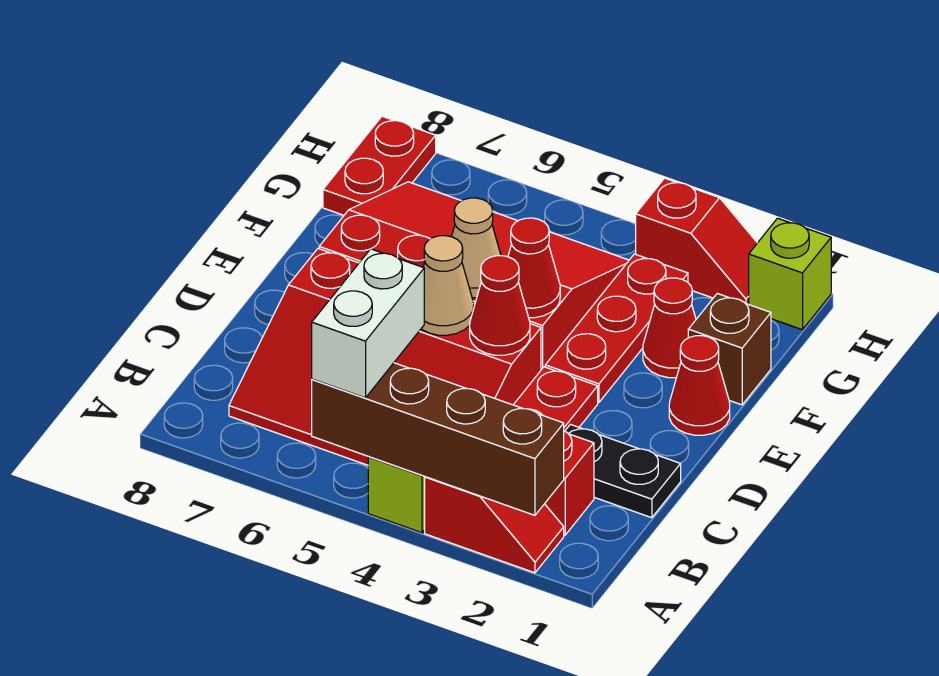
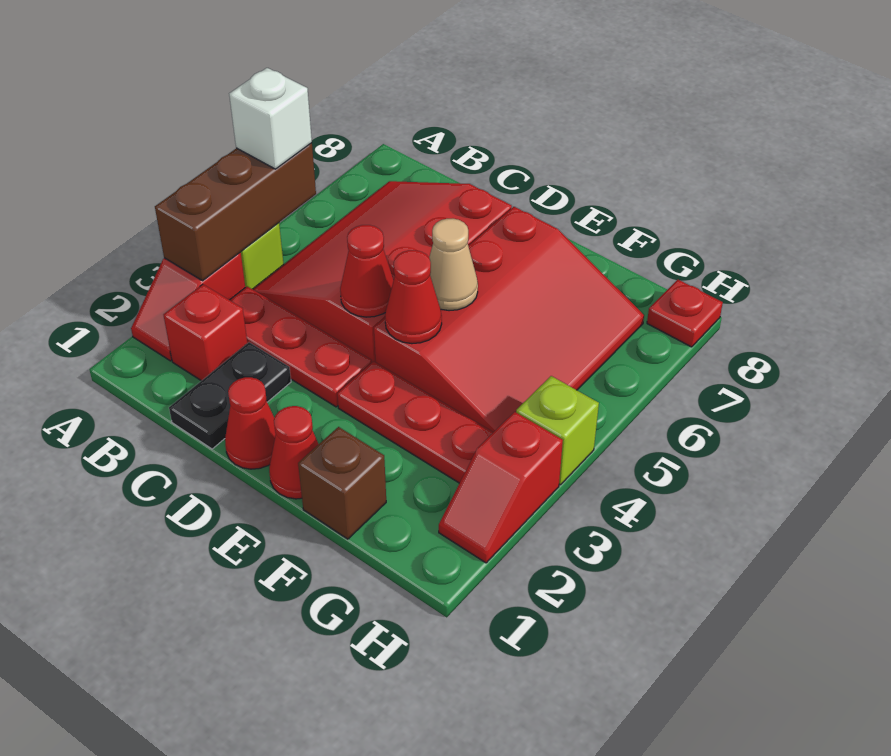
brown brick A2:A5 level 2 -> brown brick A3:A5 level 2
white brick A5:B5 level 3 -> white brick A5 level 3
tan cone D5 level 2 -> none
red cone F2 level 1 -> red cone D1 level 1
red plate G8:H8 level 1 -> red plate H8 level 1
lime brick H1 level 1 -> lime brick H4 level 1

